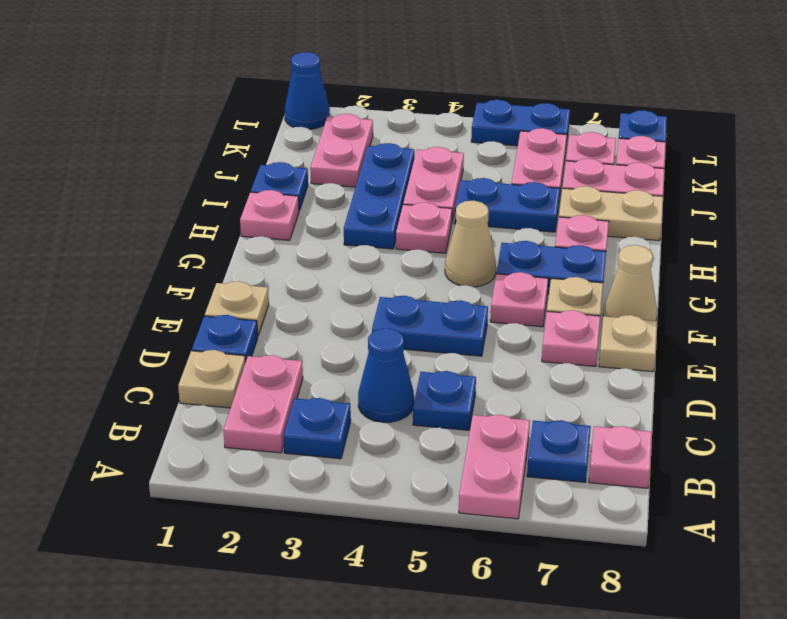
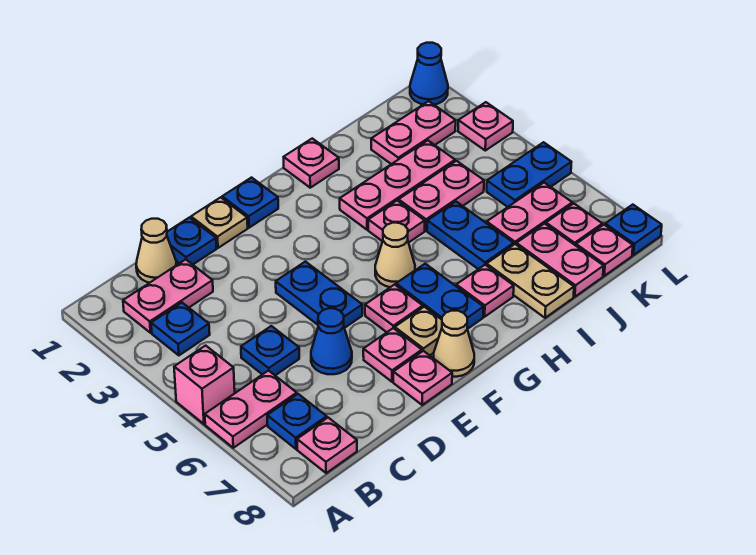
none -> pink brick A5 level 1
tan plate C1 level 1 -> tan cone C1 level 1
blue cone C4 level 1 -> blue cone D6 level 1
tan plate E8 level 1 -> pink plate E8 level 1
blue plate H3:J3 level 1 -> pink plate H3:J3 level 1
blue plate I1 level 1 -> blue plate F1 level 1
none -> pink plate L3 level 1
blue plate L5:L6 level 1 -> blue plate K5:L5 level 1

